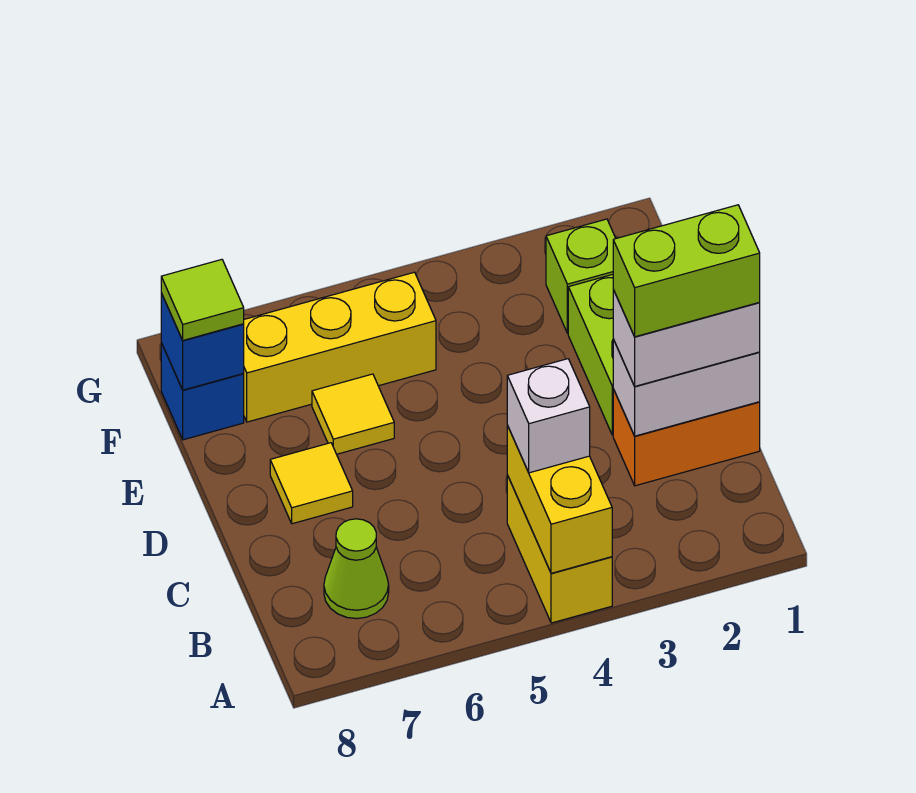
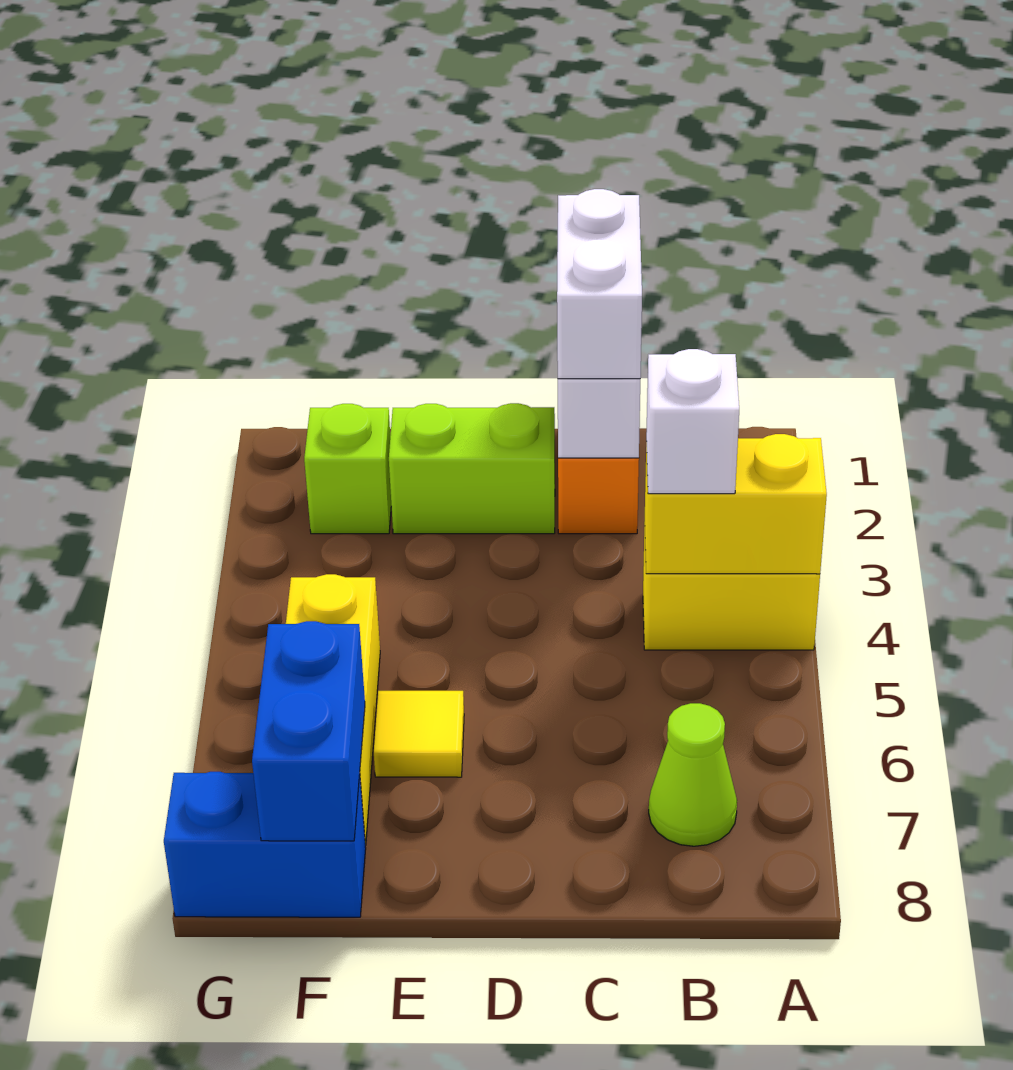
lime brick C1:C2 level 4 -> none
yellow tile D7 level 1 -> none
blue brick F8 level 1 -> blue brick F8:G8 level 1
blue brick F8 level 2 -> blue brick F7:F8 level 2
lime tile F8 level 3 -> none

